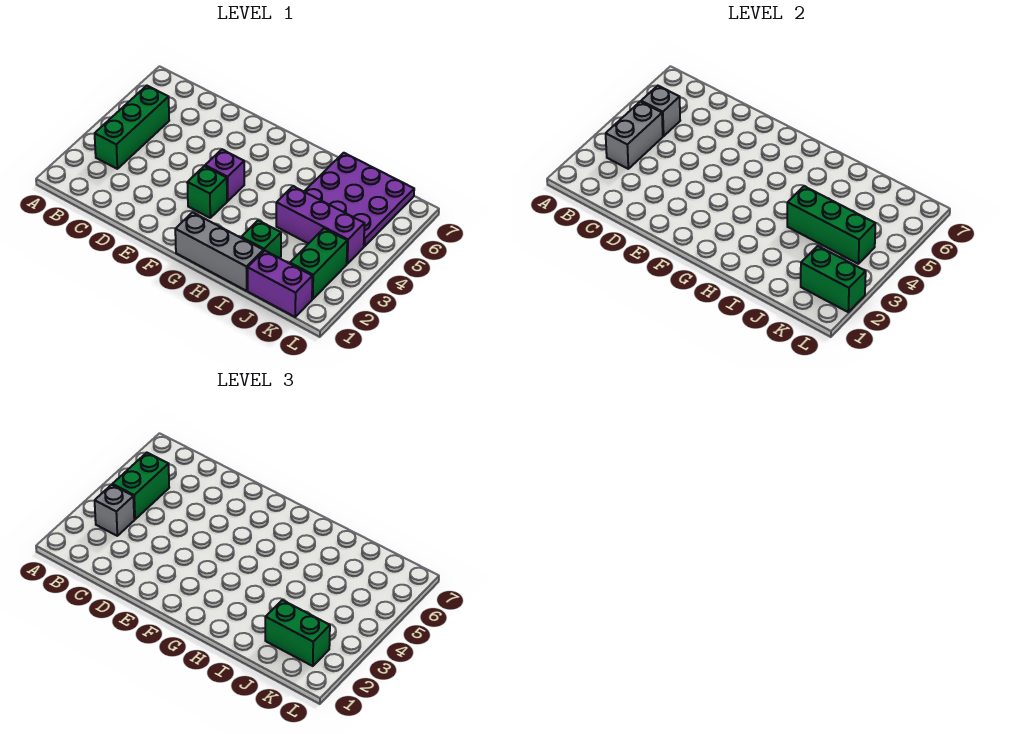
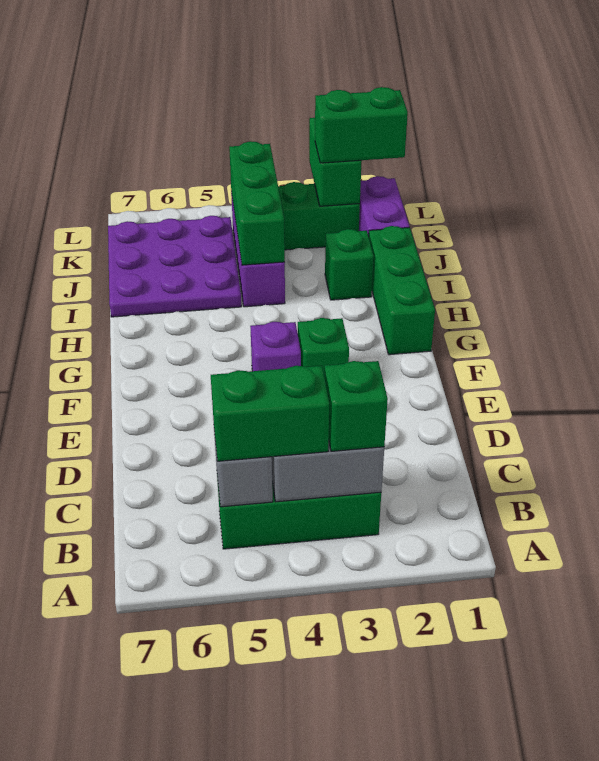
grey brick B3 level 3 -> green brick B3 level 3
grey brick G1:I1 level 1 -> green brick G1:I1 level 1
green brick J2:K2 level 3 -> green brick K1:K2 level 3

